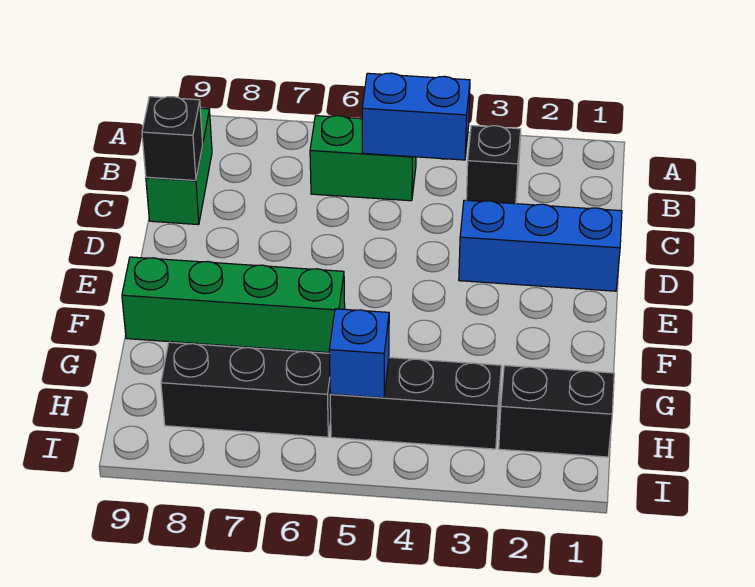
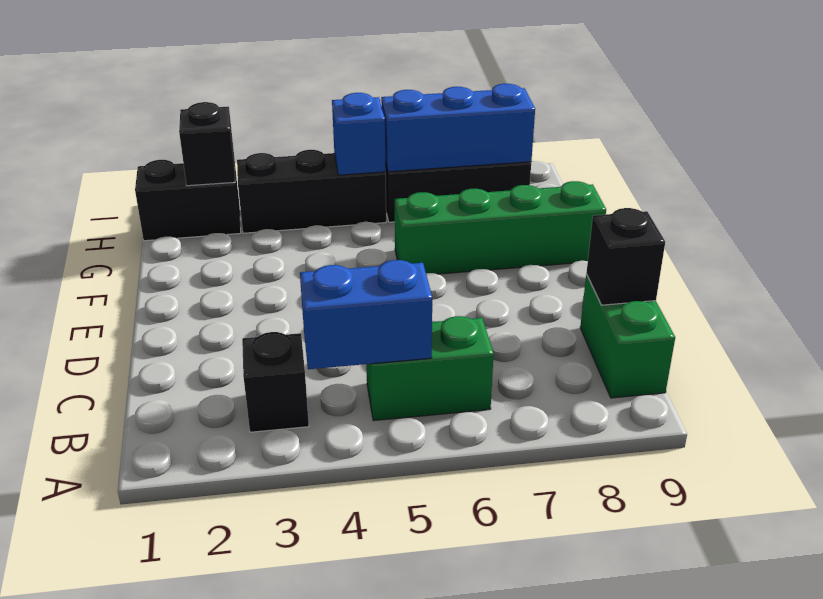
blue brick D1:D3 level 1 -> blue brick H6:H8 level 2
none -> black brick H2 level 2

